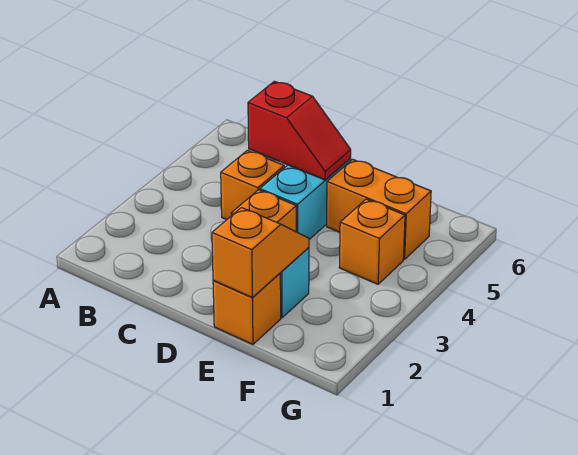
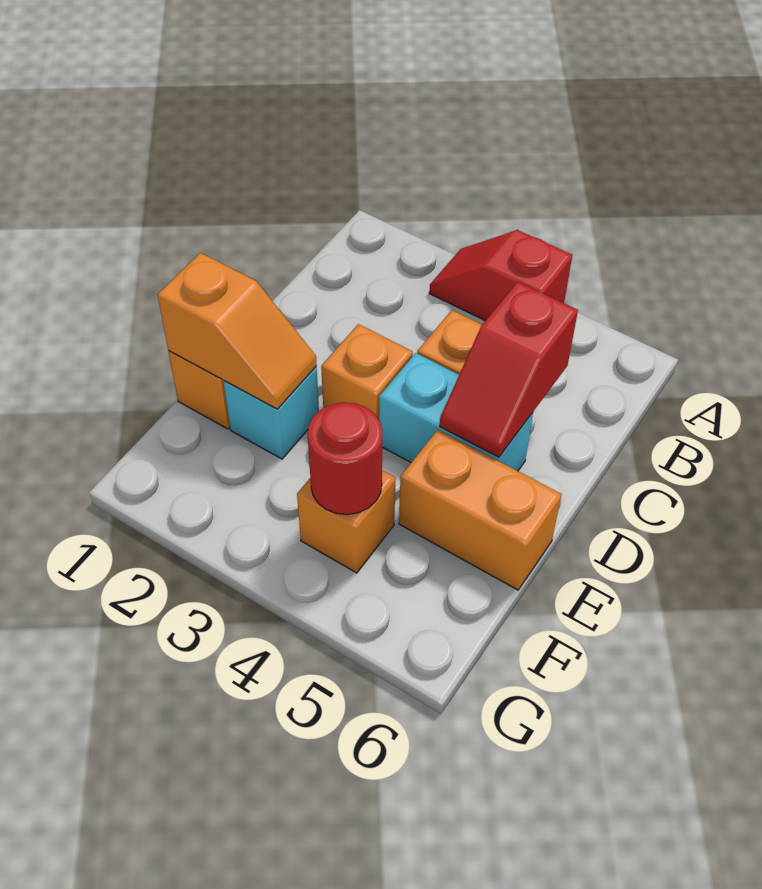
none -> red slope A3:A4 level 1 top 4
orange brick E5:F5 level 1 -> orange brick E5:E6 level 1
none -> red round brick F4 level 2

